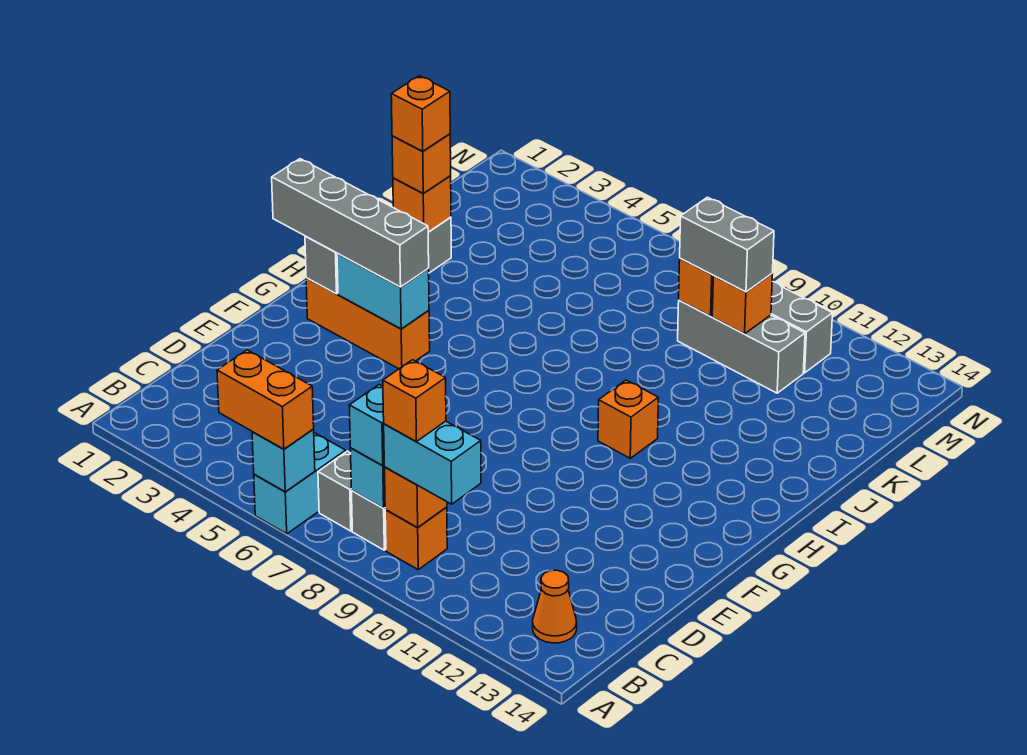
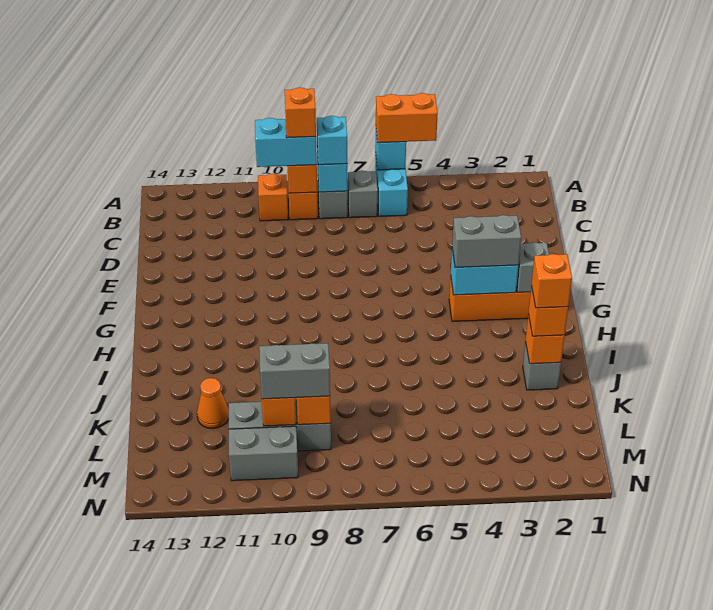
orange cone B13 level 1 -> orange cone K12 level 1
grey brick G1:G4 level 3 -> grey brick G3:G4 level 3
orange brick H10 level 1 -> orange brick B10 level 1

